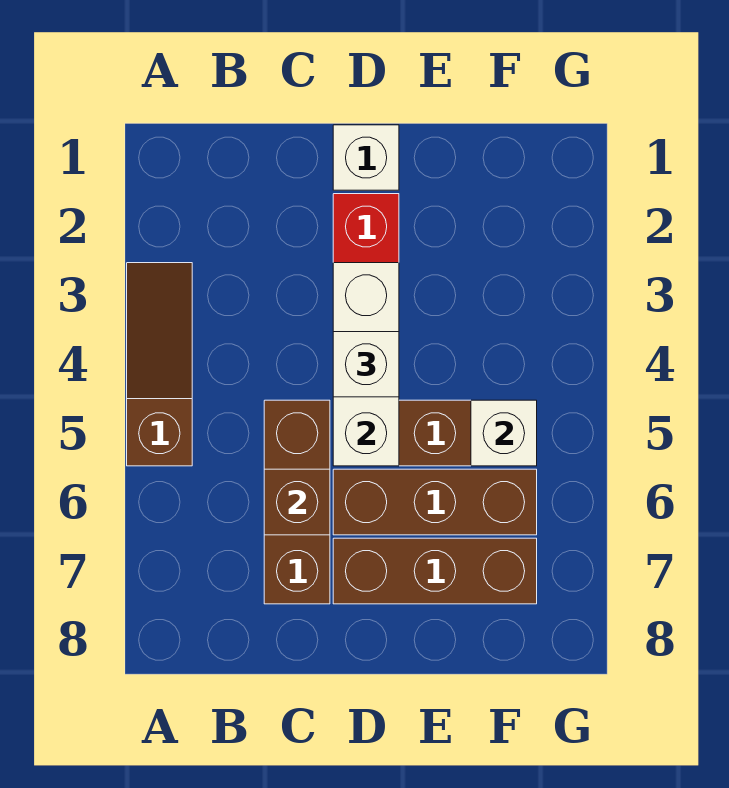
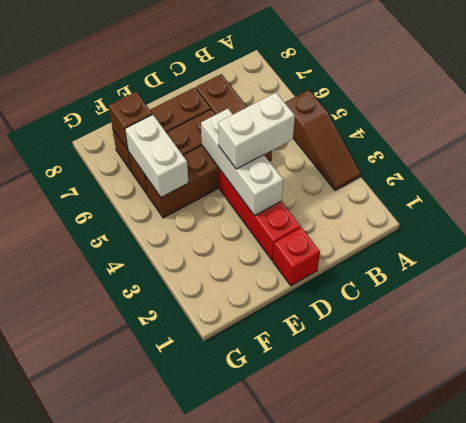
brown brick C6 level 2 -> brown brick F7 level 2
white brick D1 level 1 -> red brick D1 level 1
white brick D4 level 3 -> white brick C4:D4 level 3
white brick F5 level 2 -> white brick F5:F6 level 2

